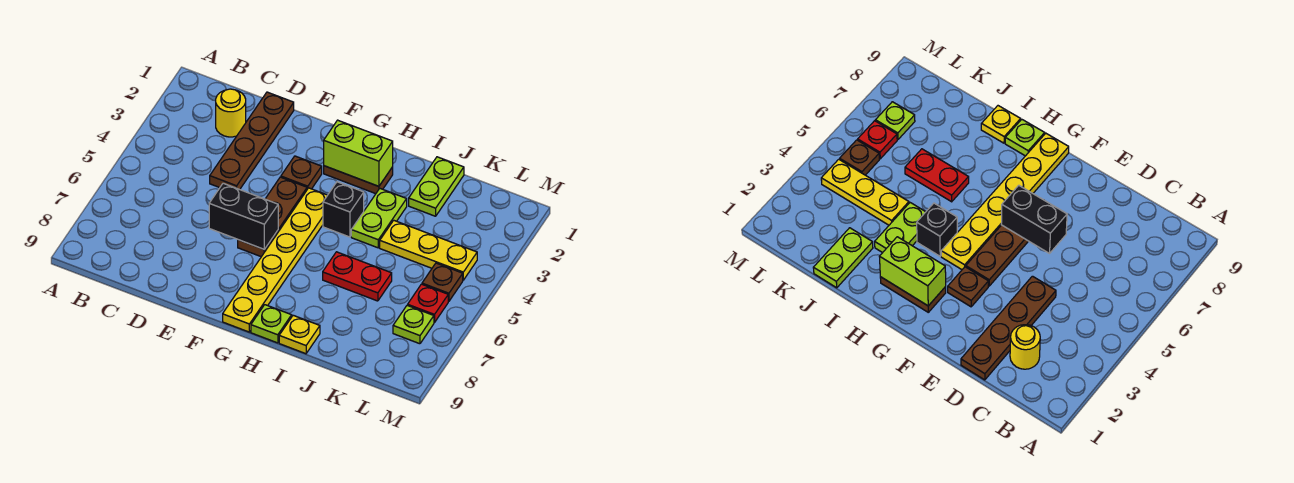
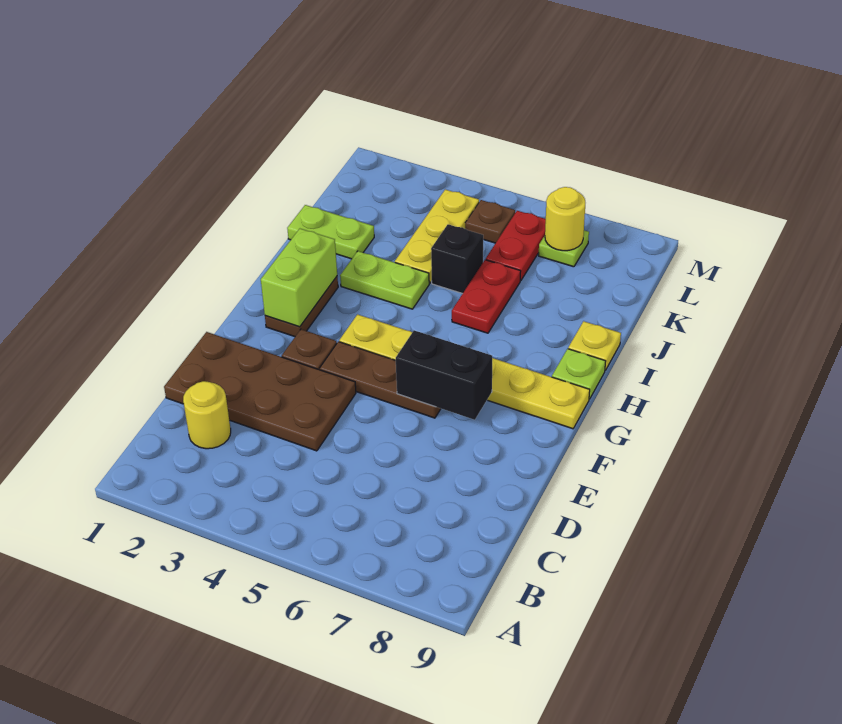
brown plate D1:D4 level 1 -> brown plate D1:E4 level 1
black brick E6:F6 level 2 -> black brick F6:F7 level 2
black brick H4 level 1 -> black brick J5 level 1
red plate L6 level 1 -> red plate K6:L6 level 1
none -> yellow round brick L7 level 2

